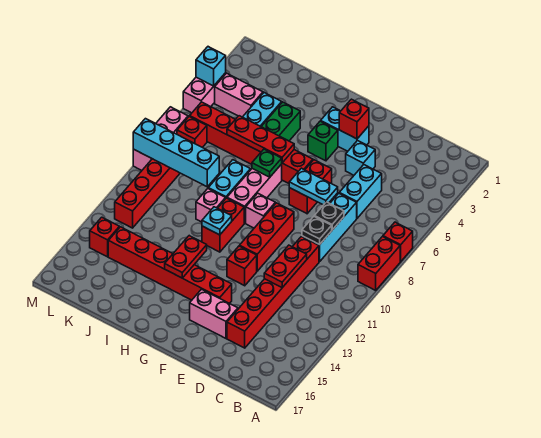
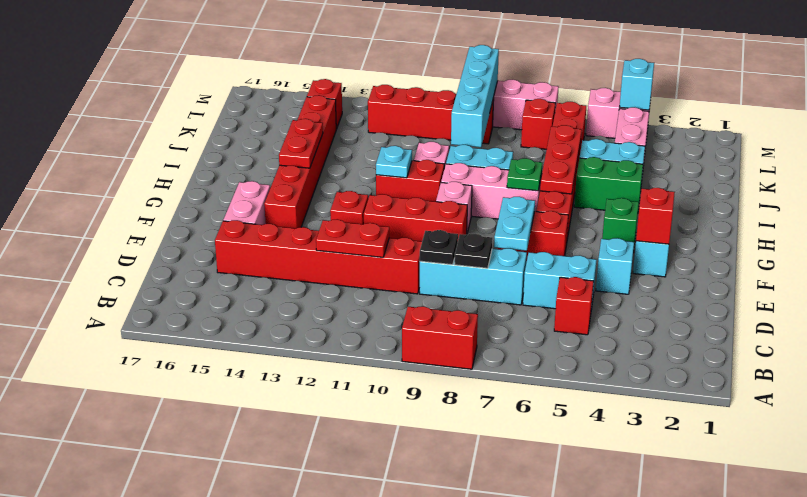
red brick A7 level 1 -> red brick C5 level 1
red plate H13:H14 level 2 -> red plate H14:I14 level 2

